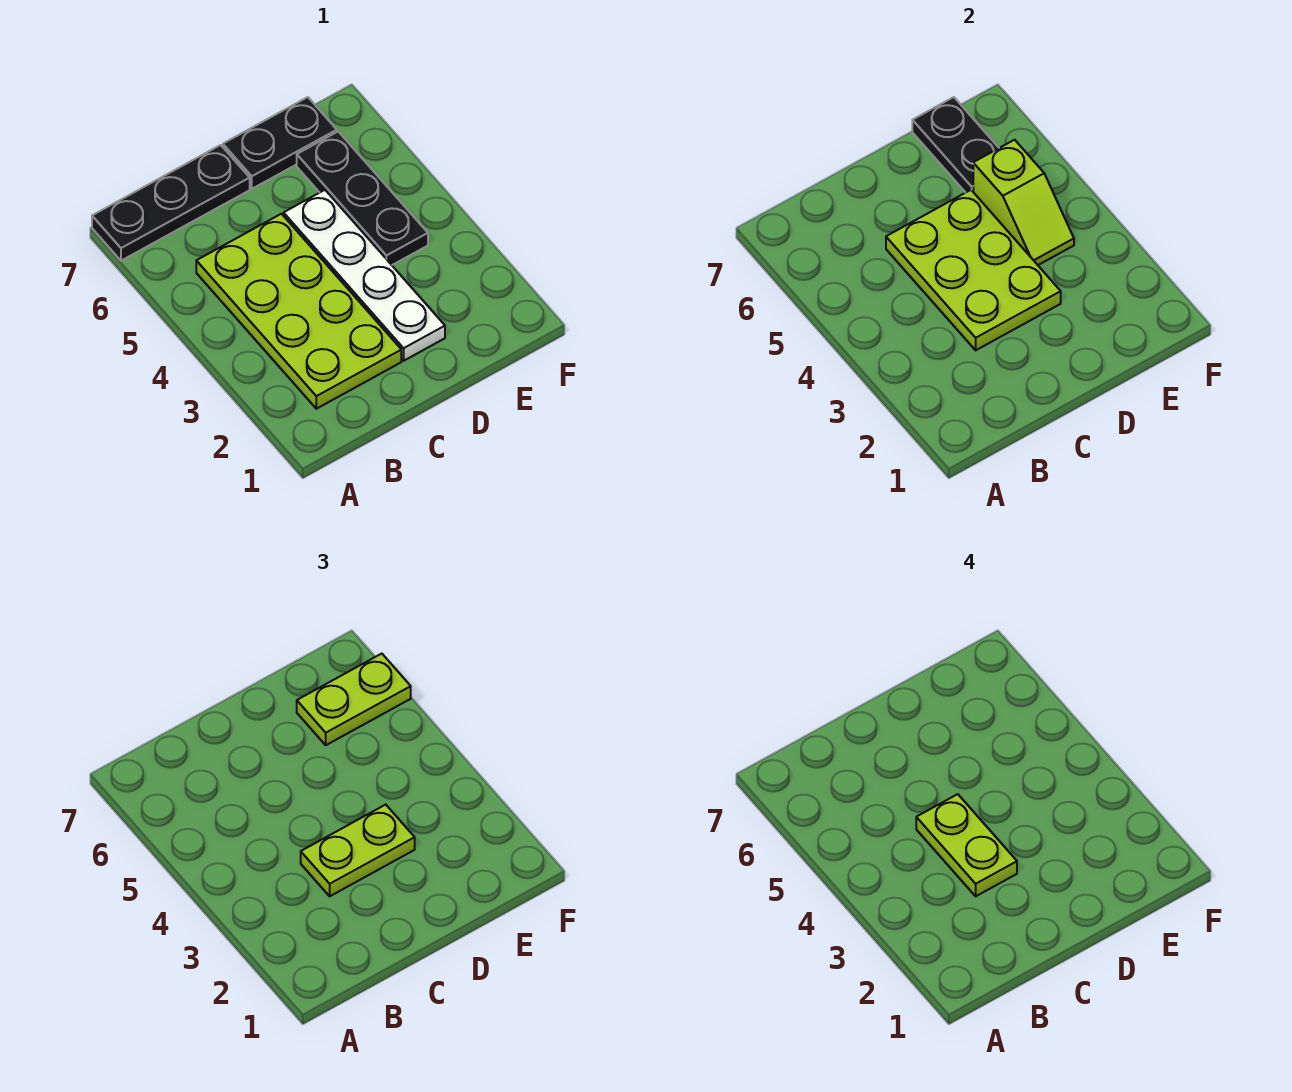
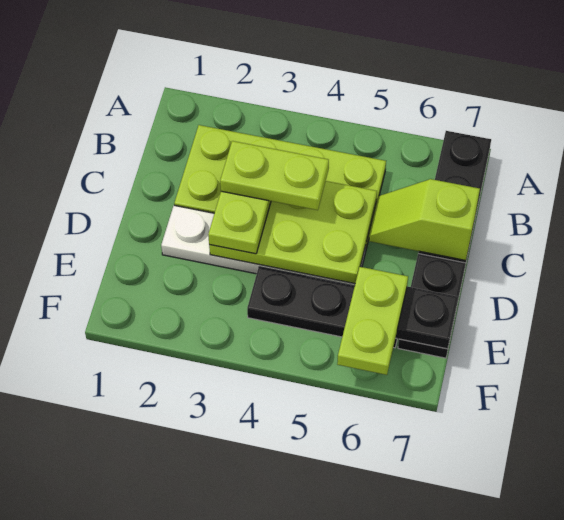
lime slope E4:E5 level 2 top 5 -> lime slope C6:C7 level 2 top 7

